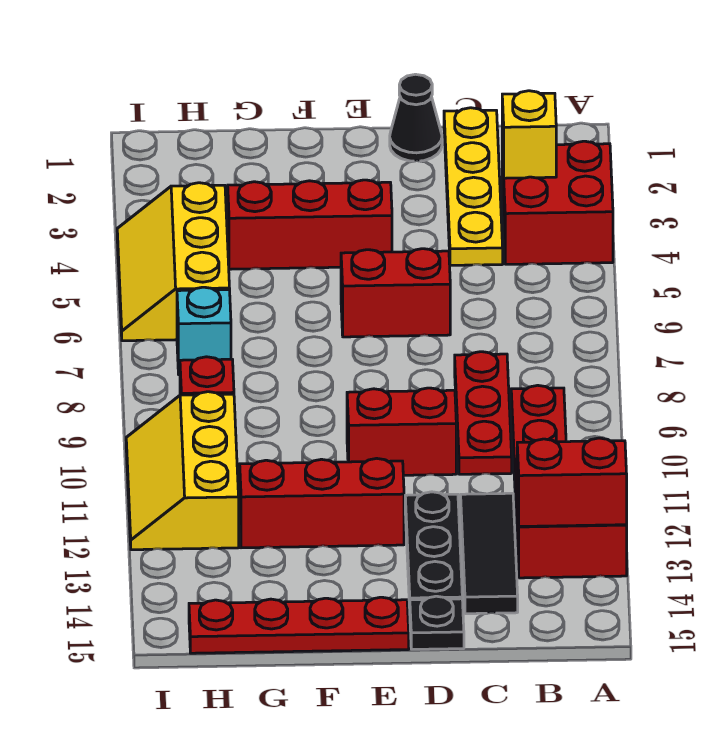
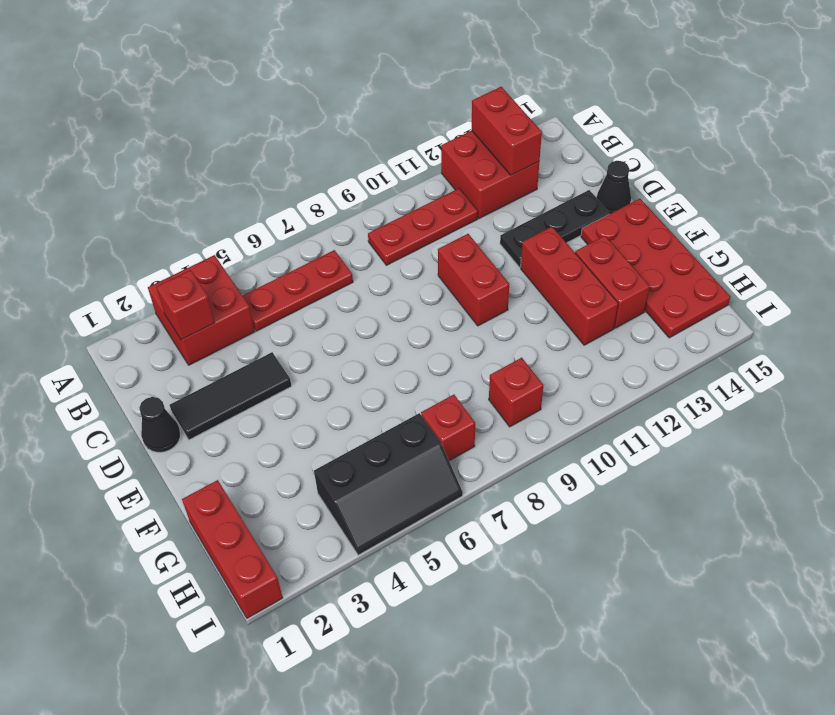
yellow brick B3 level 2 -> red brick B3 level 2
yellow plate C1:C4 level 1 -> none
red plate C8:C10 level 1 -> red plate B5:B7 level 1
black tile C12:C14 level 1 -> black tile D2:D4 level 1
red brick D6:E6 level 1 -> red brick F13:G13 level 1
black plate D15 level 1 -> black cone D15 level 1
red brick E4:G4 level 1 -> red brick G1:I1 level 1
red plate E15:H15 level 1 -> red plate E14:H15 level 1
yellow slope H4:I6 level 1 top H -> black slope H4:I6 level 1 top H
cyan brick H7 level 1 -> red brick H7 level 1
yellow slope H10:I12 level 1 top H -> none

